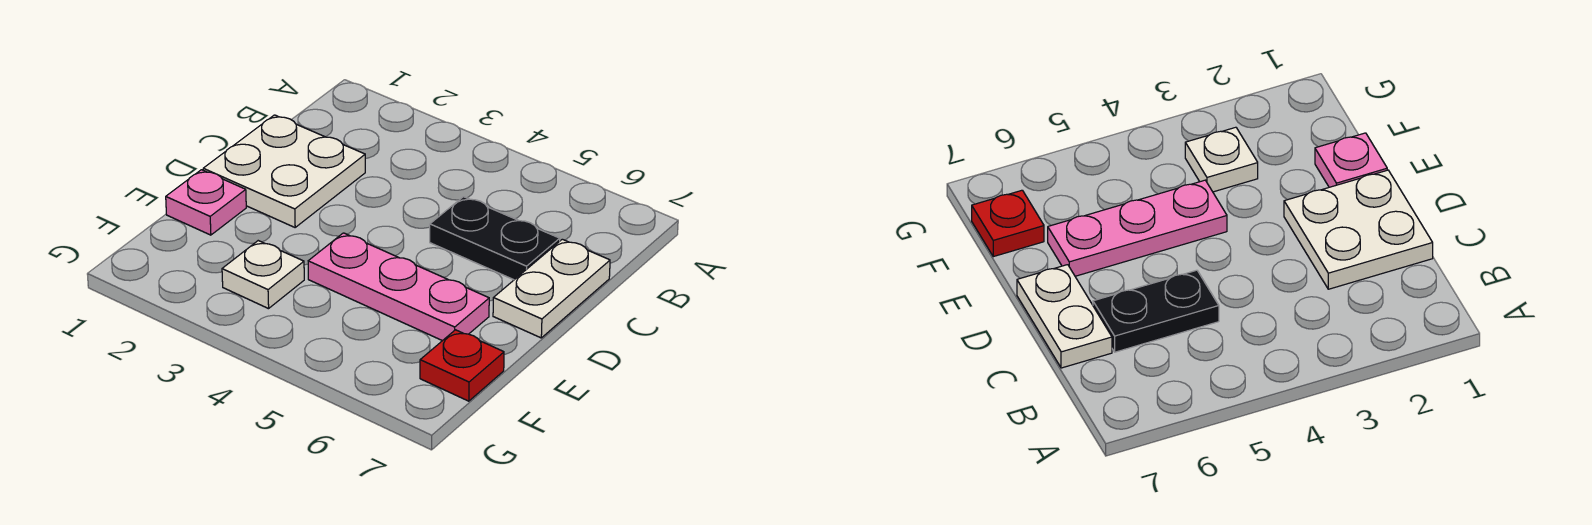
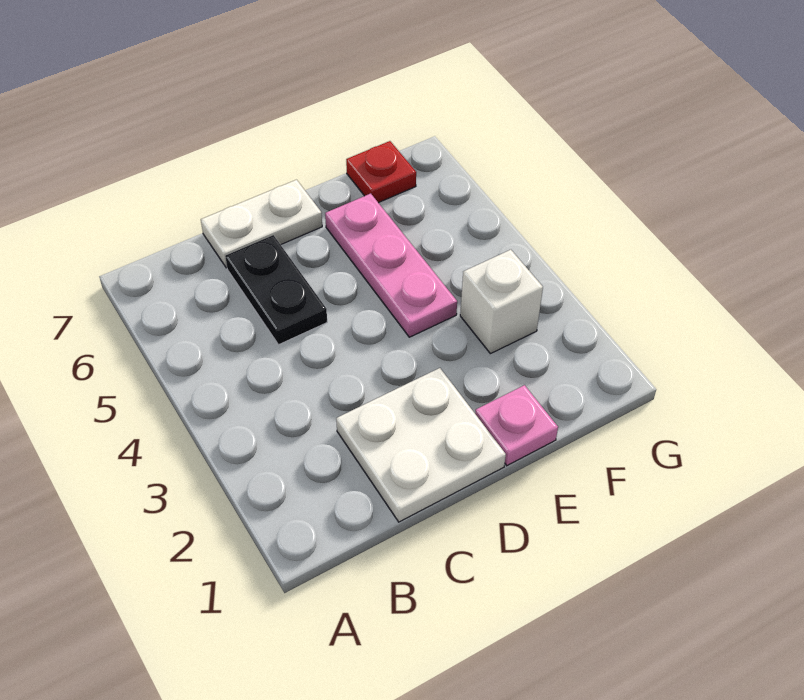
white plate F3 level 1 -> white brick F3 level 1

